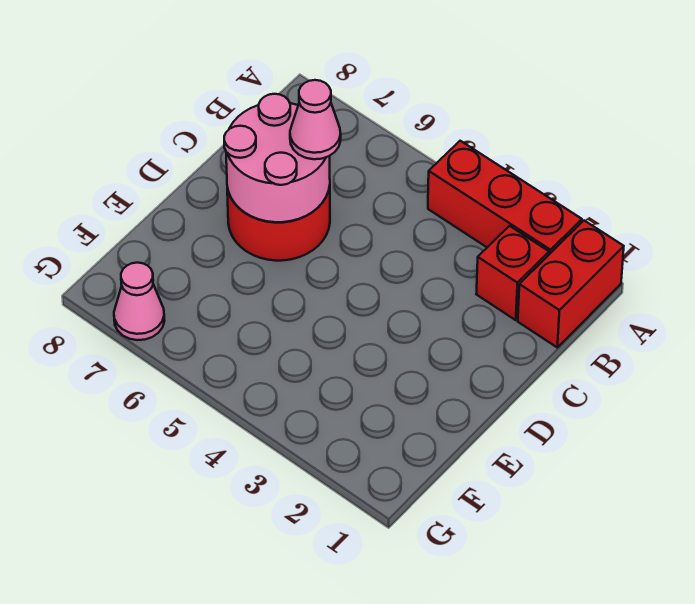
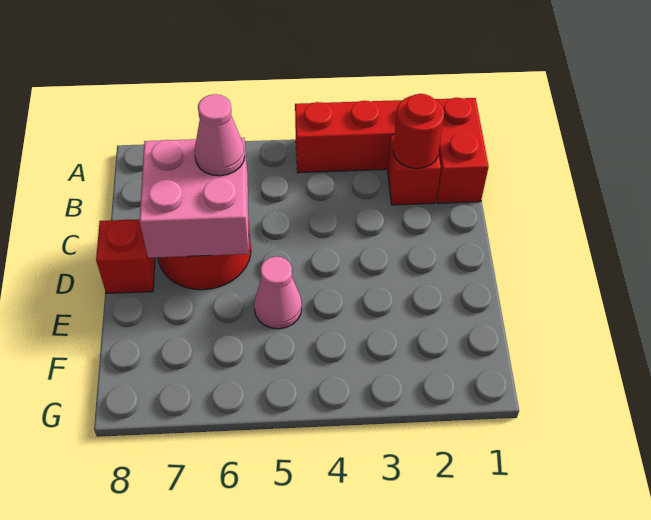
none -> red round brick B2 level 2
pink round brick C6:D7 level 2 -> pink brick C6:D7 level 2
none -> red brick D8 level 1
pink cone G7 level 1 -> pink cone E5 level 1

